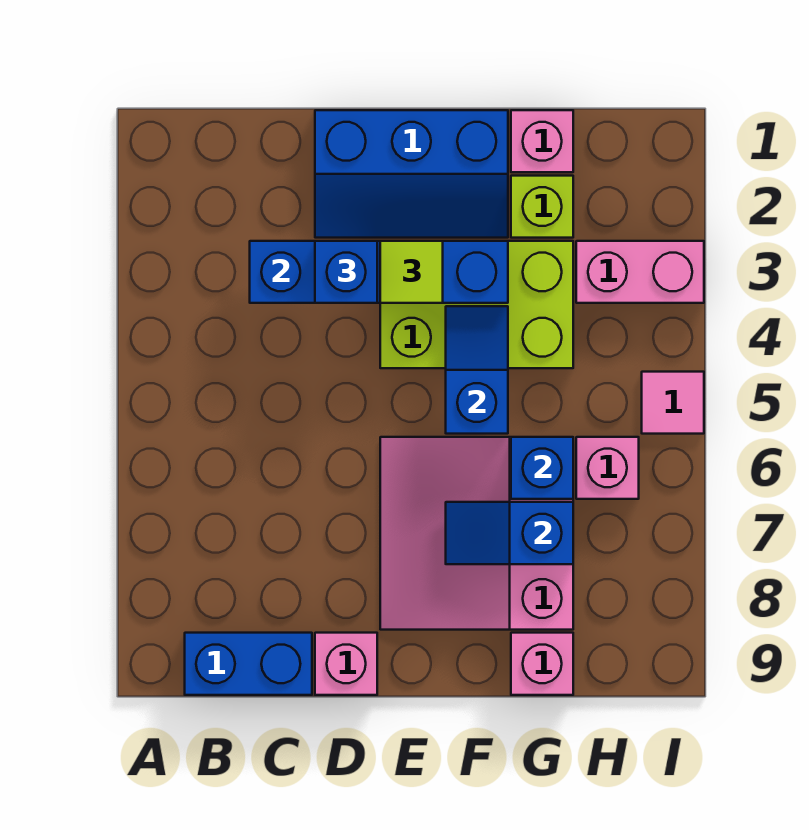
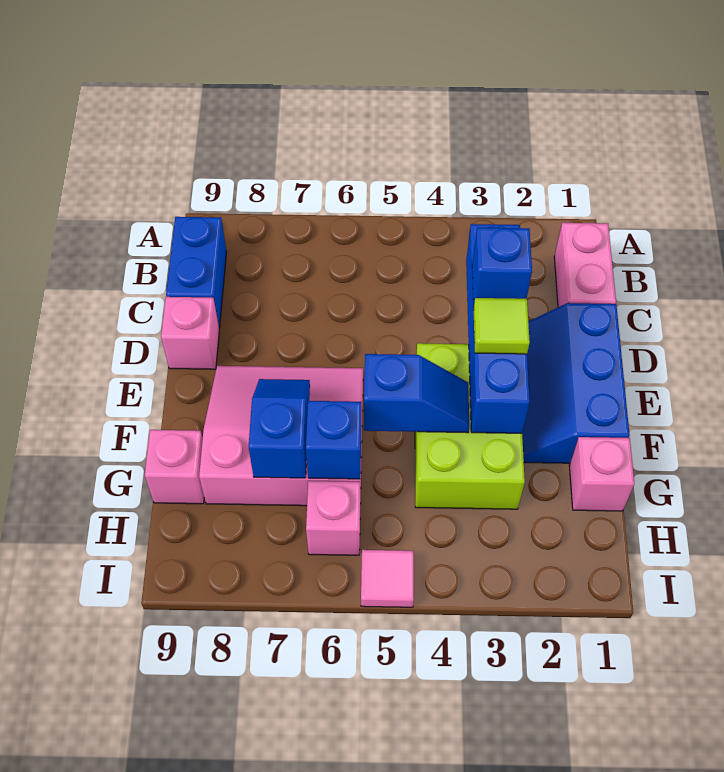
lime brick G2 level 1 -> none
pink brick H3:I3 level 1 -> pink brick B1:C1 level 1

